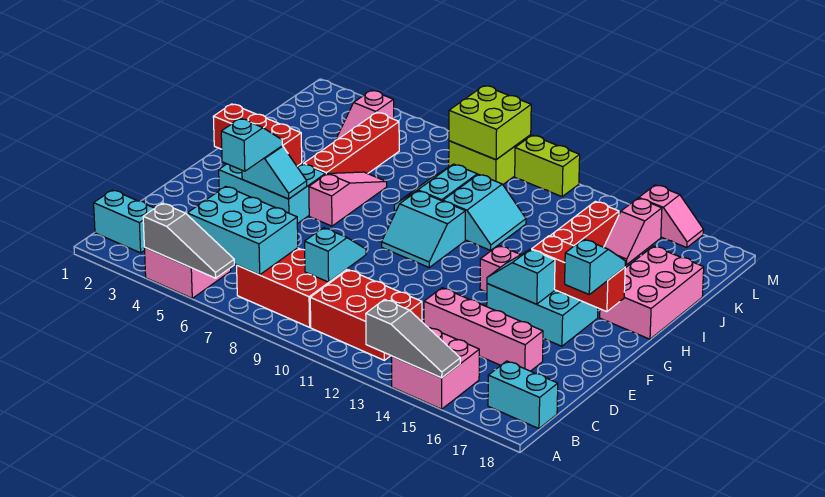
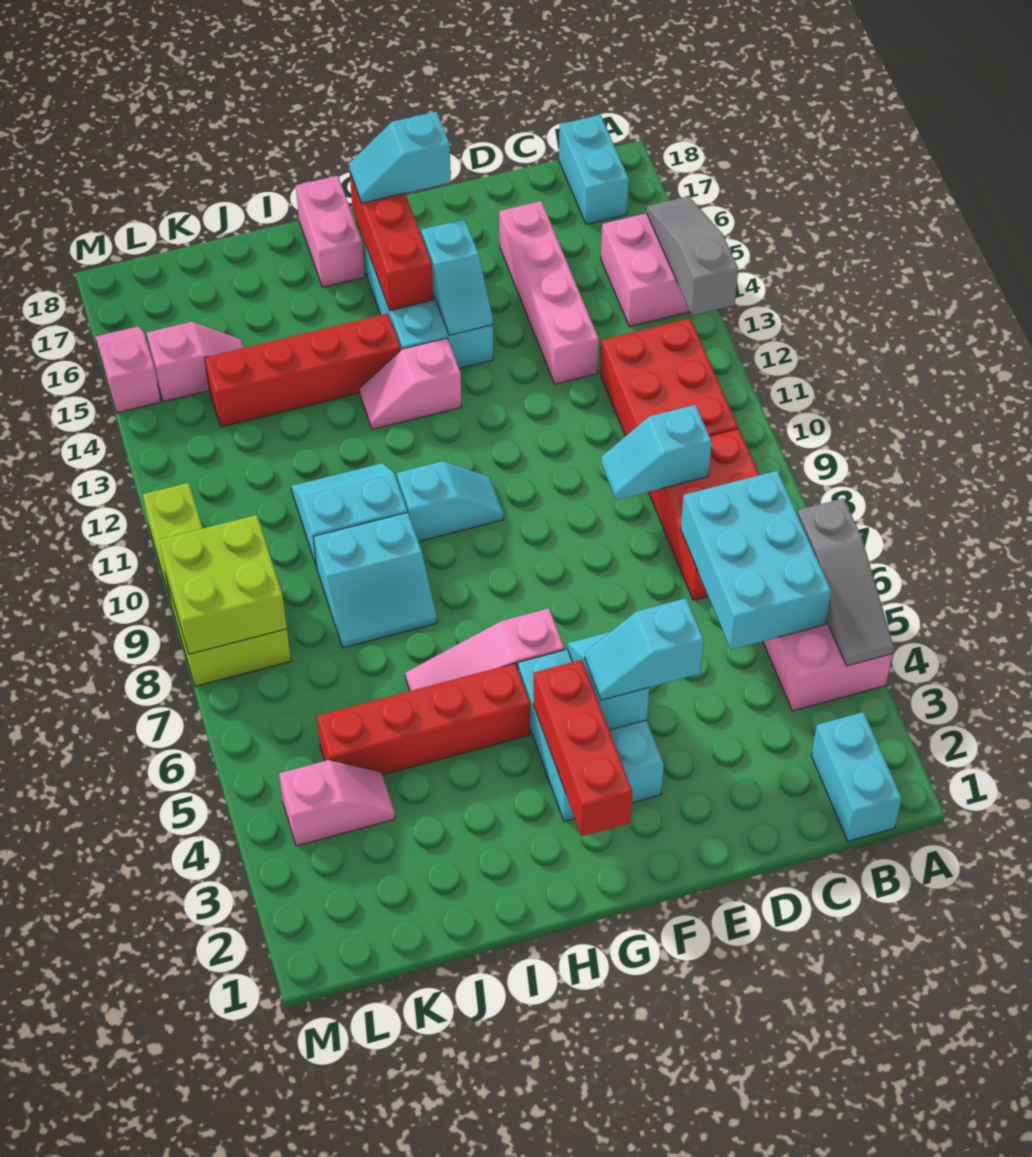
grey slope A4:A6 level 2 top 4 -> grey slope A4:A6 level 2 top 6
cyan slope G9:H10 level 1 top H -> cyan slope G10:H10 level 1 top H
pink brick H17:J18 level 1 -> pink brick H17:H18 level 1

